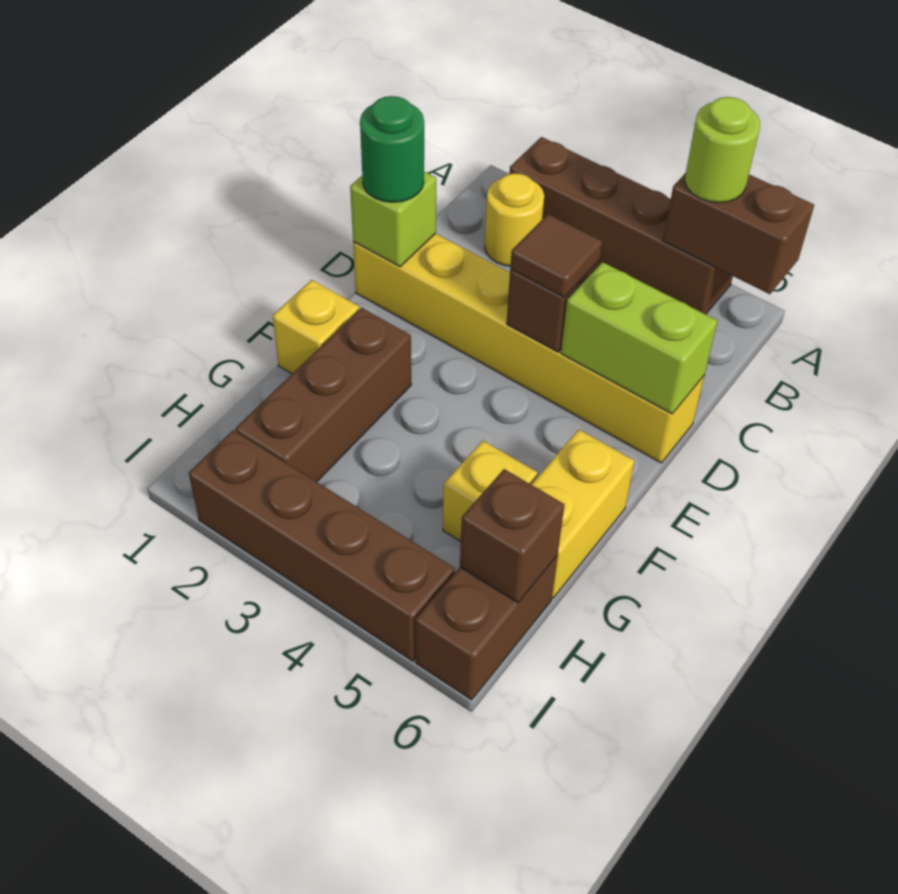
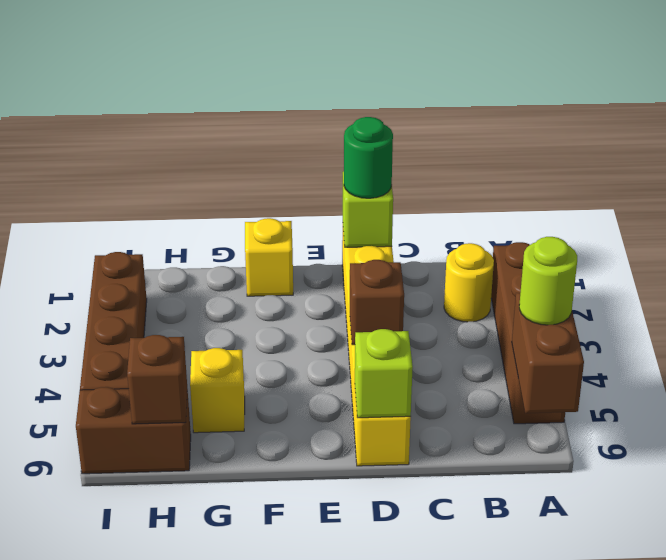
brown tile D4 level 3 -> none
lime brick D5:D6 level 2 -> lime brick D6 level 2
brown brick F2:H2 level 1 -> none
yellow brick F6:G6 level 1 -> none

